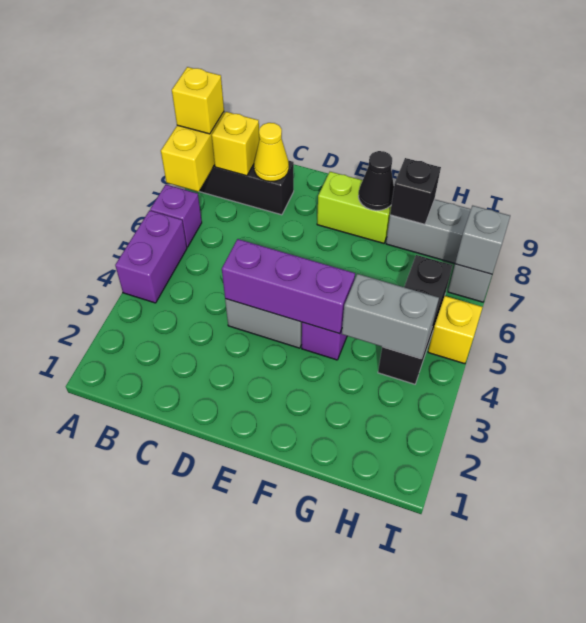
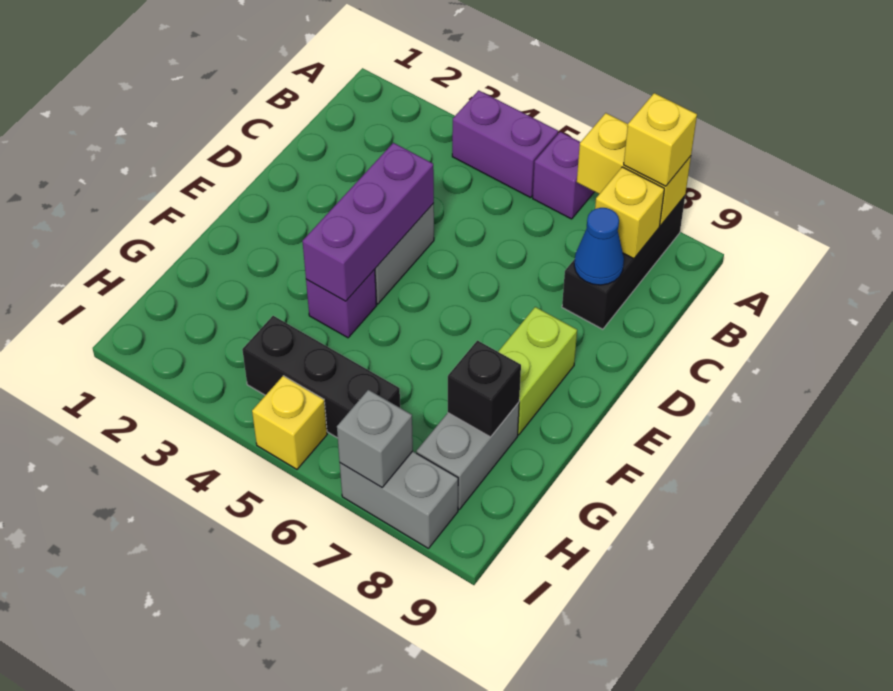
yellow cone C8 level 2 -> blue cone C8 level 2
black cone F8 level 2 -> none
grey brick G4:H4 level 2 -> none

